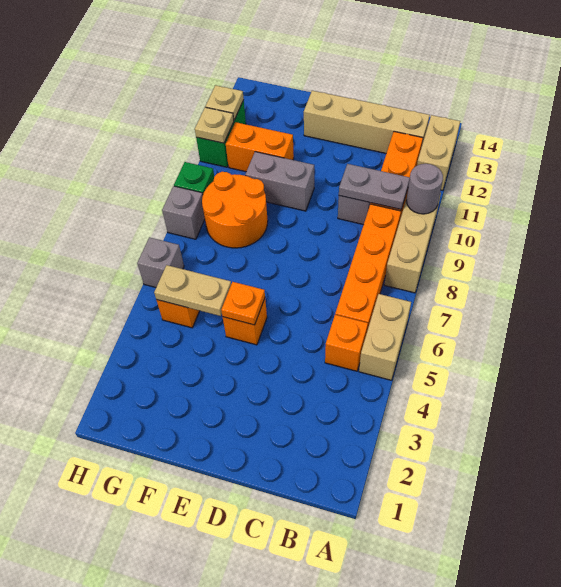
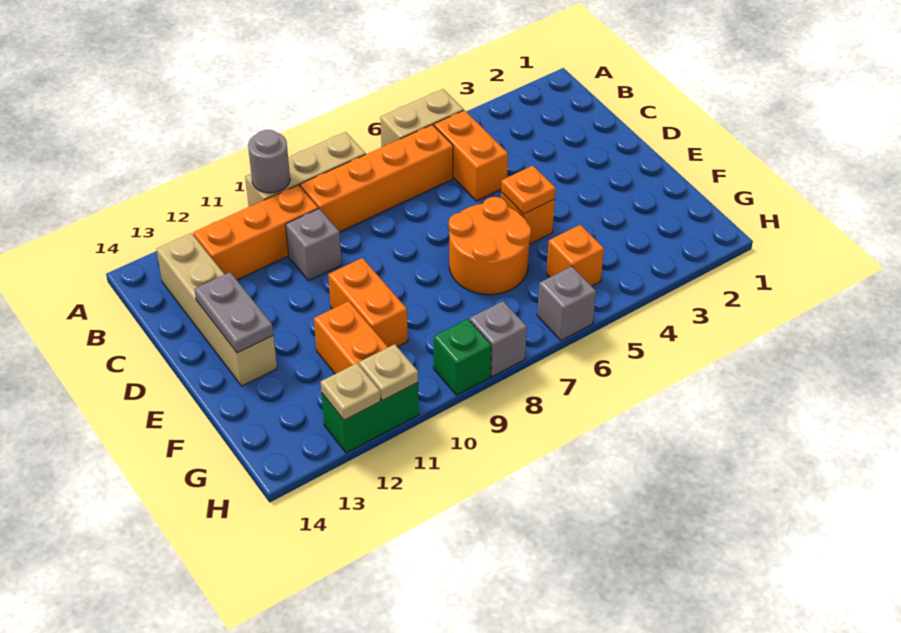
tan brick A12:A13 level 1 -> none
orange brick B5 level 1 -> orange brick B5:C5 level 1
grey plate B10:C10 level 2 -> grey plate D13:E13 level 2
grey brick E10:F10 level 1 -> orange brick E10:F10 level 1
tan plate F5:G5 level 2 -> none
orange round brick F8:G9 level 1 -> orange round brick E6:F7 level 1

